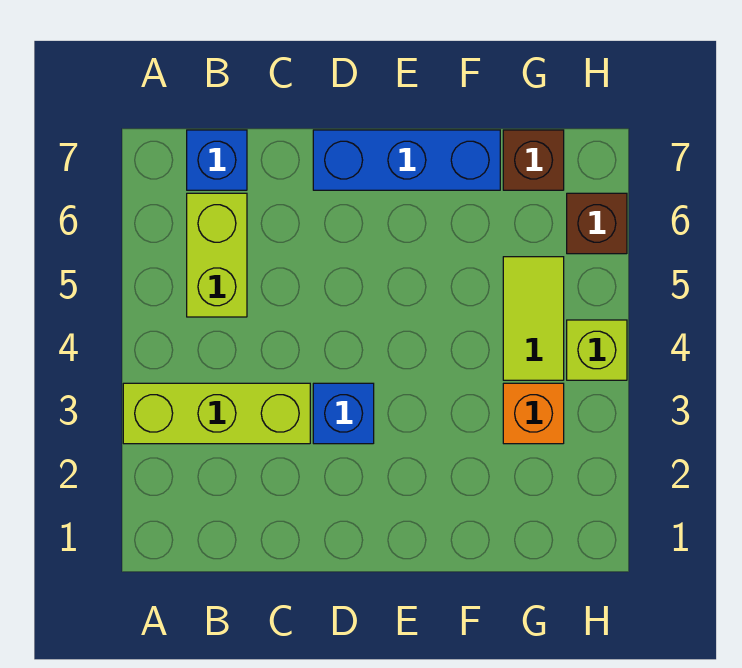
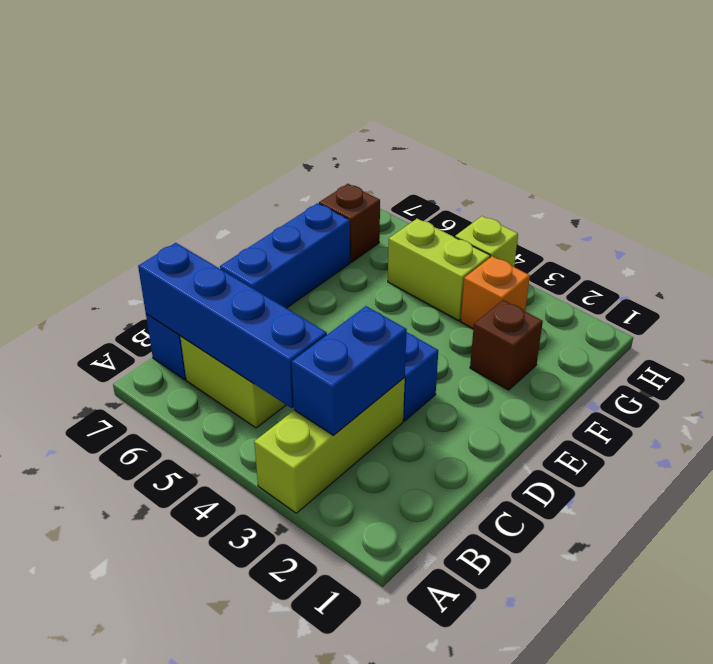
none -> blue brick B3:C3 level 2
none -> blue brick B4:B7 level 2
lime tile G4:G5 level 1 -> lime brick G4:G5 level 1
brown brick H6 level 1 -> brown brick F2 level 1

